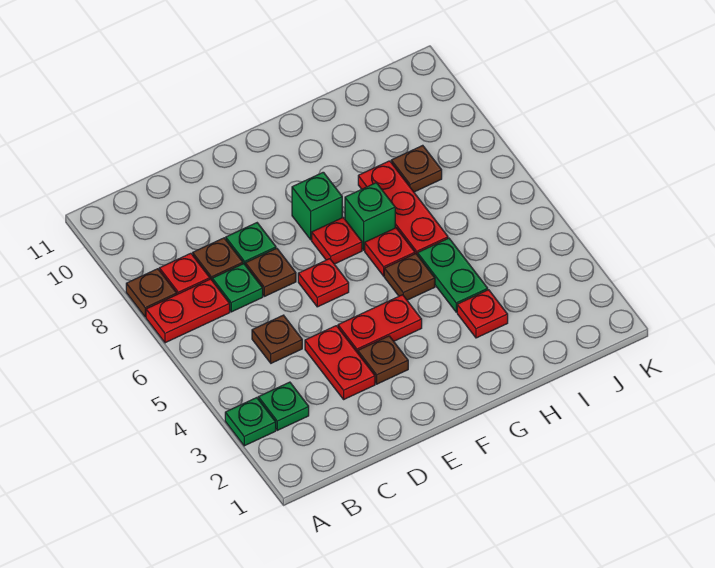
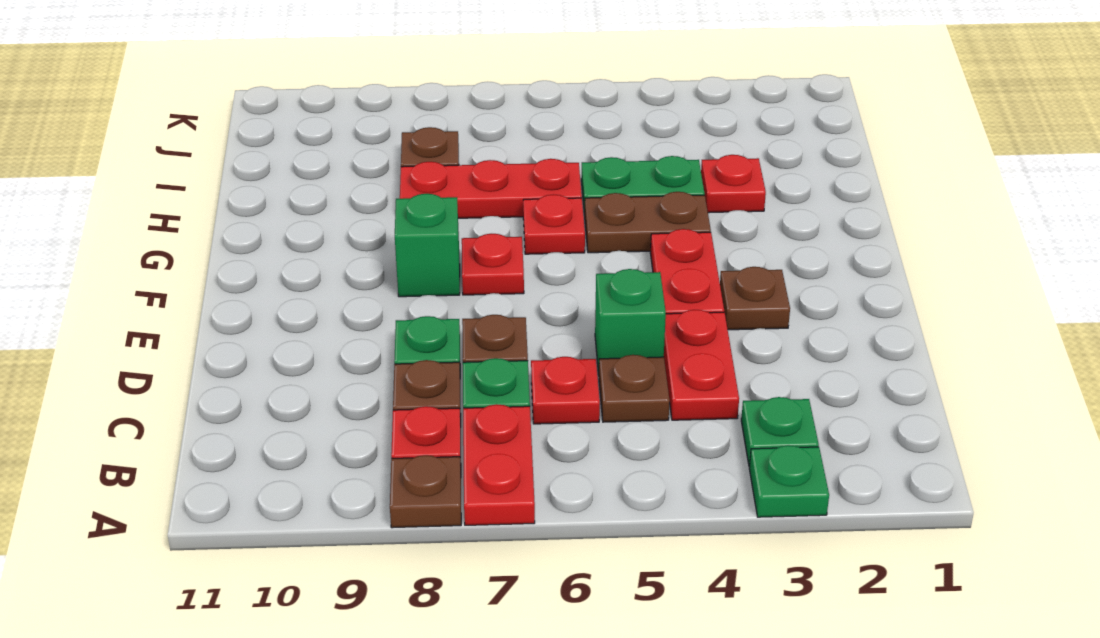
red plate D3:D4 level 1 -> red plate C4:D4 level 1
red plate E6 level 1 -> red plate C6 level 1
brown plate G5 level 1 -> brown plate G4:G5 level 1
green brick G7 level 1 -> green brick D5 level 1

